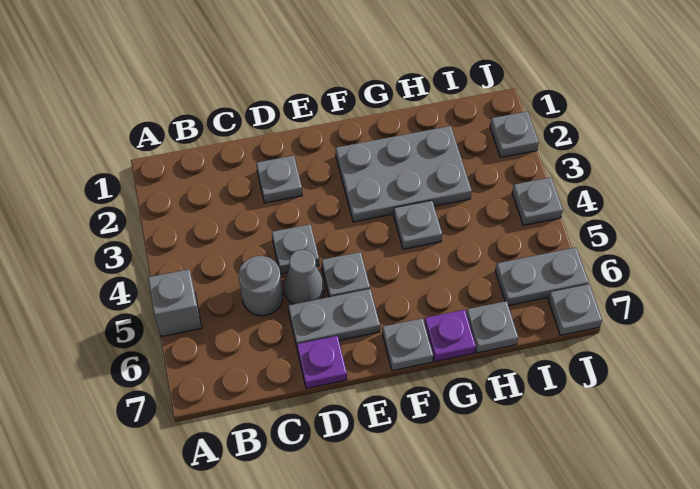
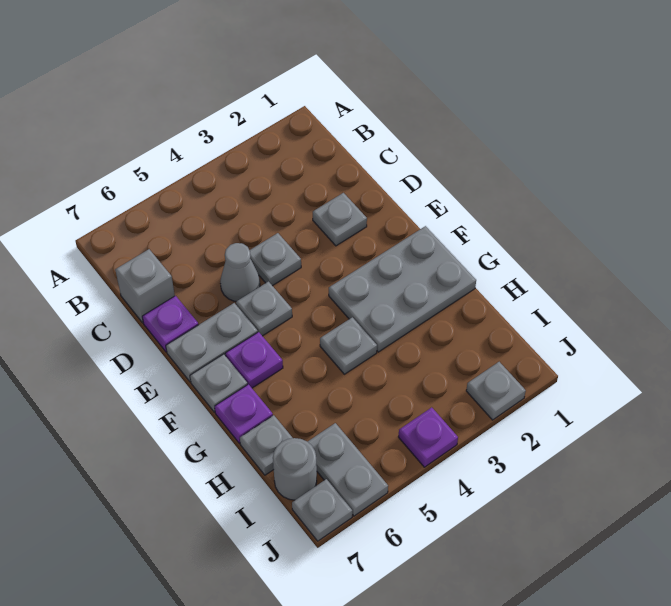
grey brick A5 level 1 -> grey brick C7 level 1
grey round brick C5 level 1 -> grey round brick I7 level 1
grey plate D6:E6 level 1 -> grey plate E6:E7 level 1
grey plate F2:H3 level 1 -> grey plate F1:G3 level 1
none -> purple plate F6 level 1
grey plate J4 level 1 -> purple plate J4 level 1

